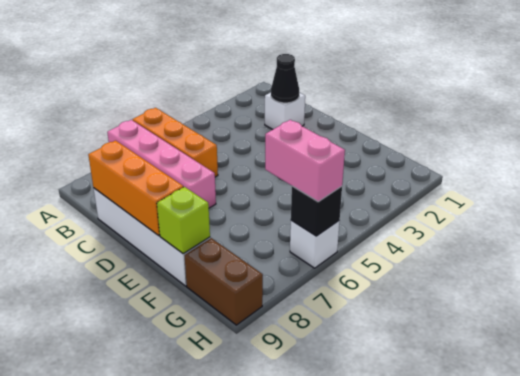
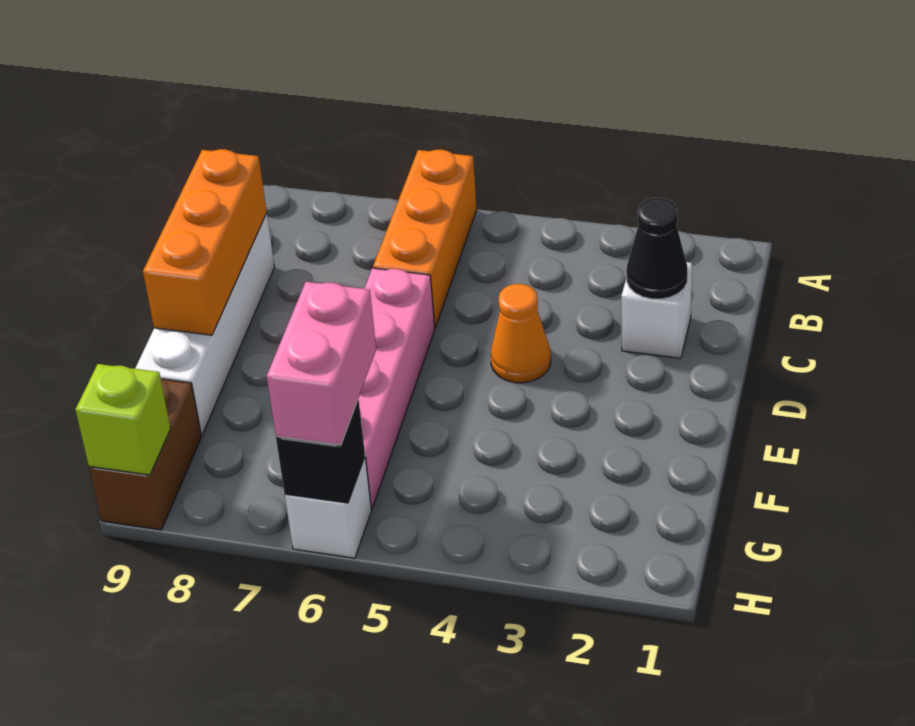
pink brick A7:D7 level 1 -> pink brick D6:G6 level 1
none -> orange cone D4 level 1
lime brick F9 level 2 -> lime brick H9 level 2

